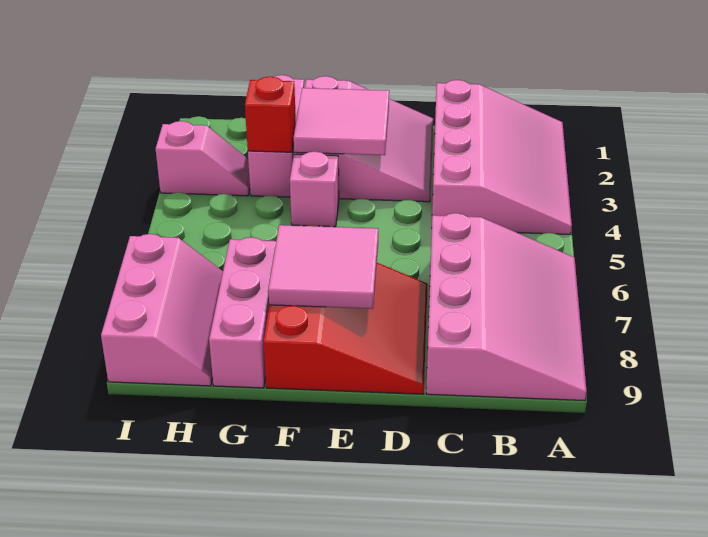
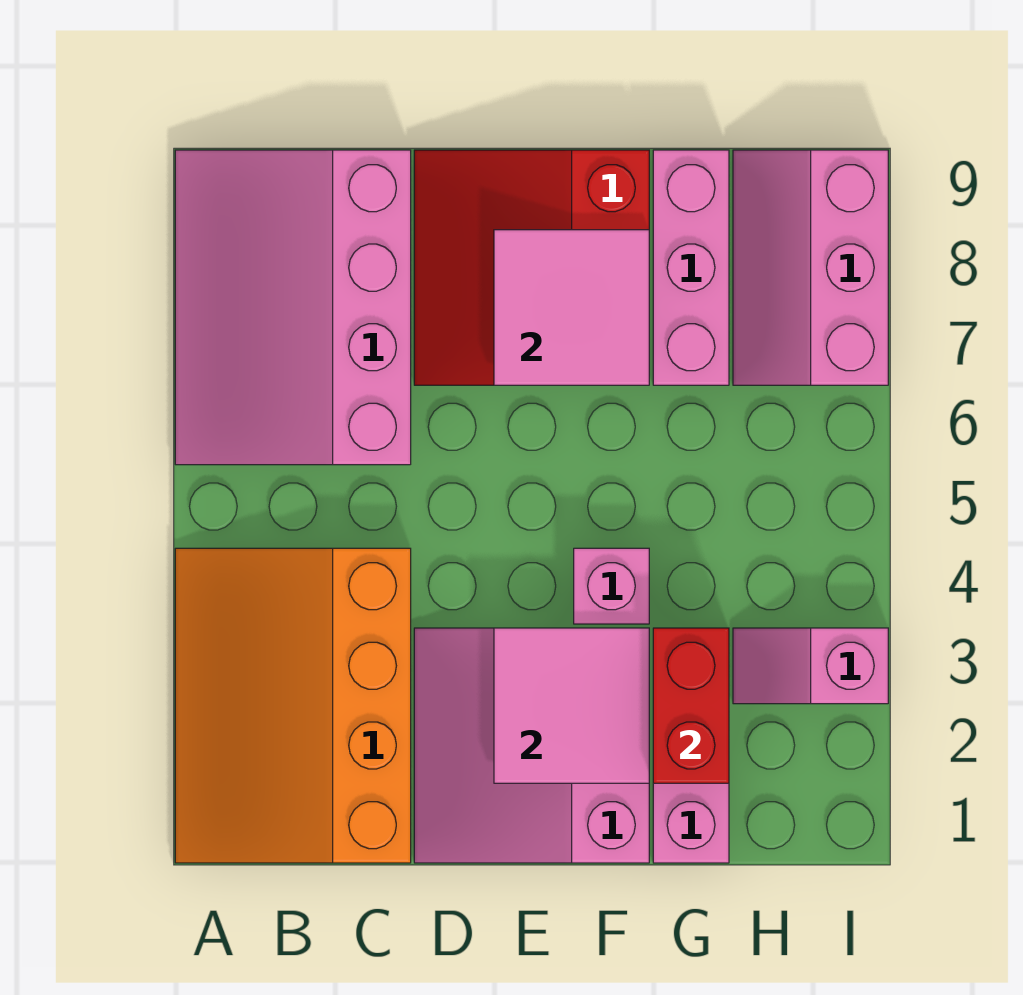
pink slope A1:C4 level 1 top C -> orange slope A1:C4 level 1 top C
red brick G3 level 2 -> red brick G2:G3 level 2

